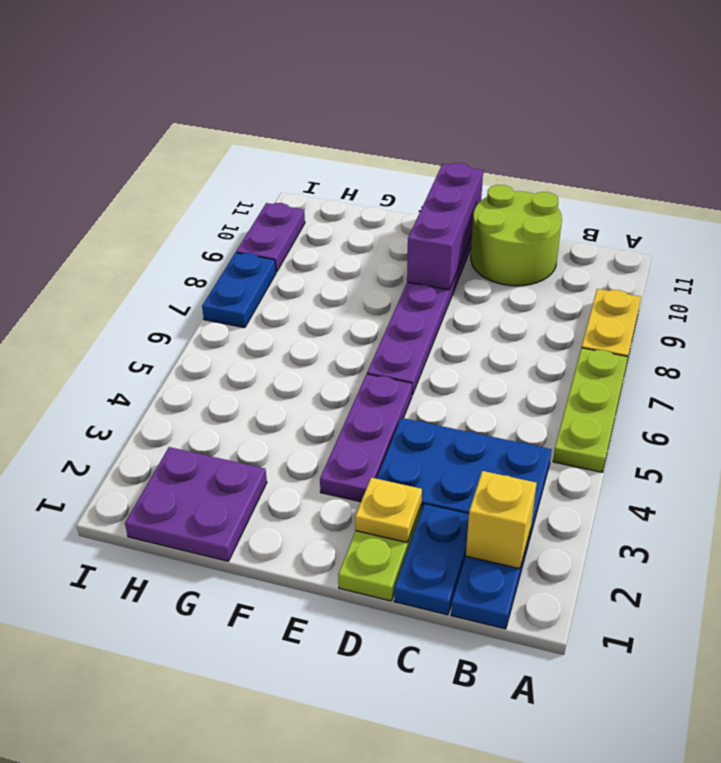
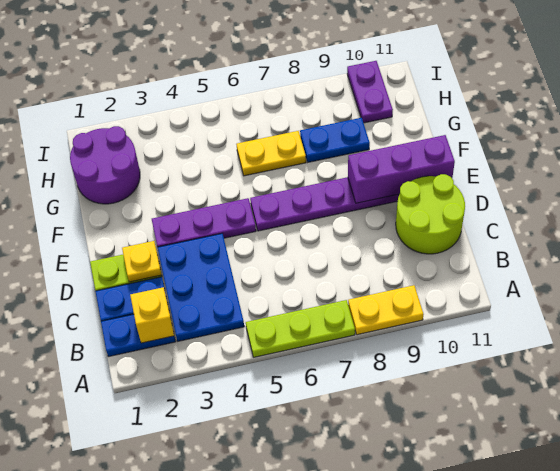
purple plate G1:H2 level 1 -> purple round brick G1:H2 level 1
none -> yellow plate G6:G7 level 1
blue plate I7:I8 level 1 -> blue plate G8:G9 level 1
purple plate I9:I10 level 1 -> purple plate H10:I10 level 1

